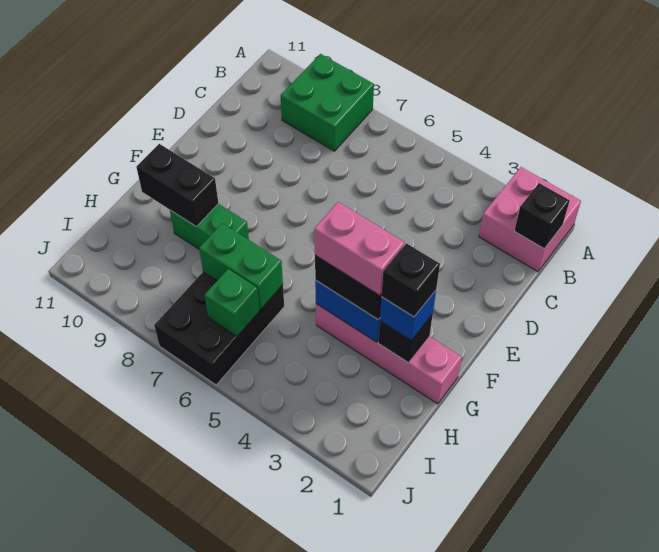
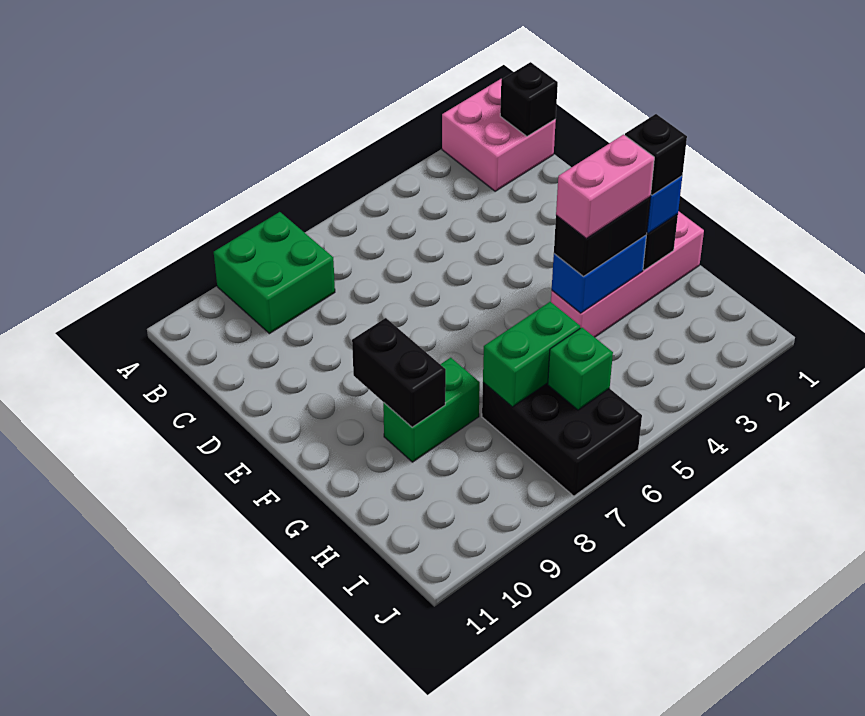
black brick G9:G10 level 2 -> black brick F9:G9 level 2

